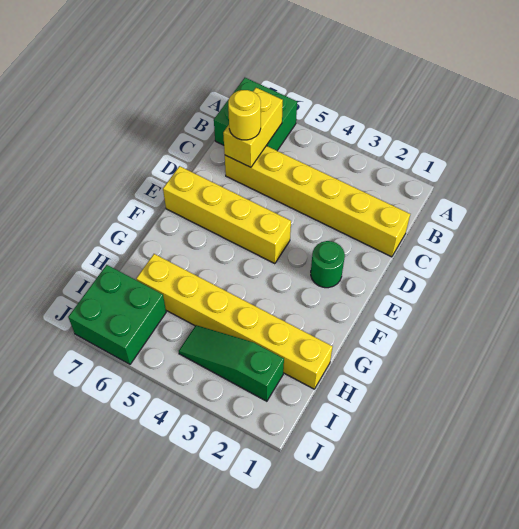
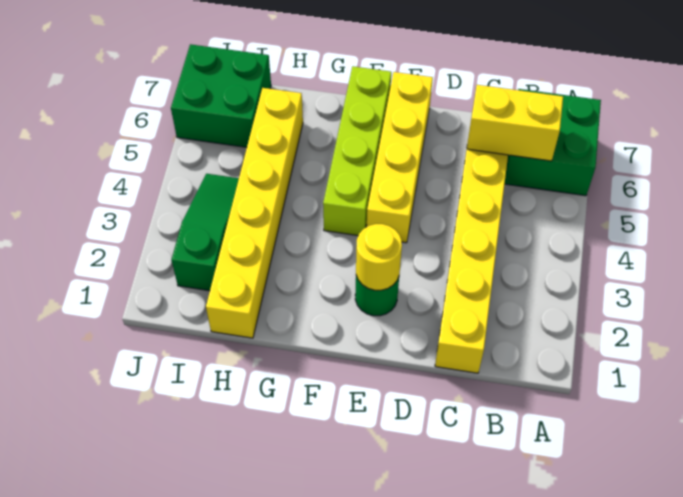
yellow round brick C6 level 3 -> yellow round brick E2 level 2
none -> lime brick F4:F7 level 1

